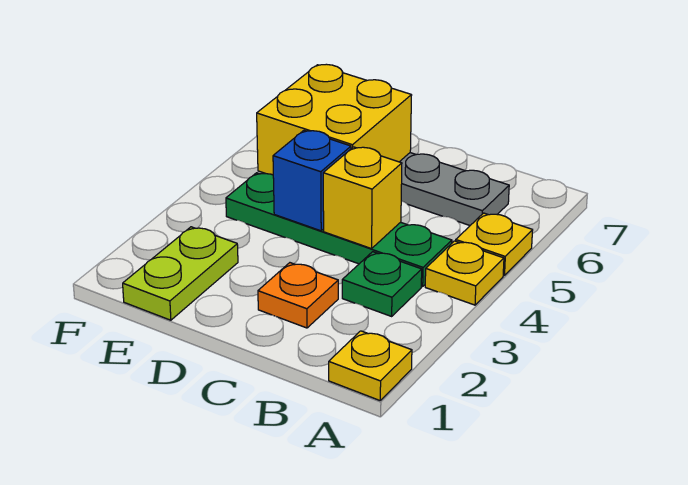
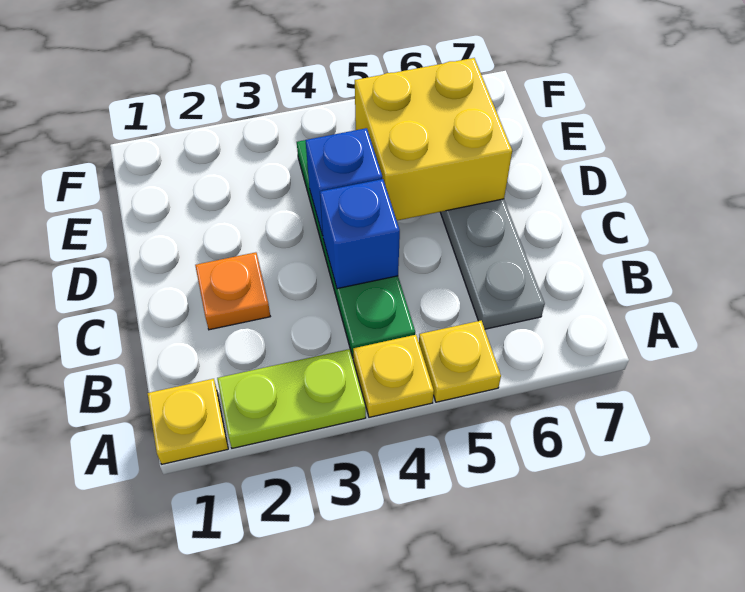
green plate B3 level 1 -> none
yellow brick C4 level 2 -> blue brick C4 level 2
lime plate E1:E2 level 1 -> lime plate A2:A3 level 1

